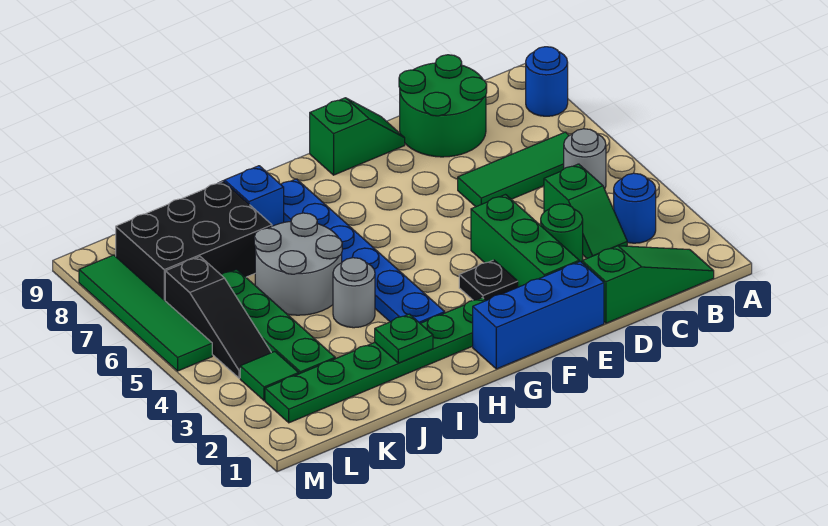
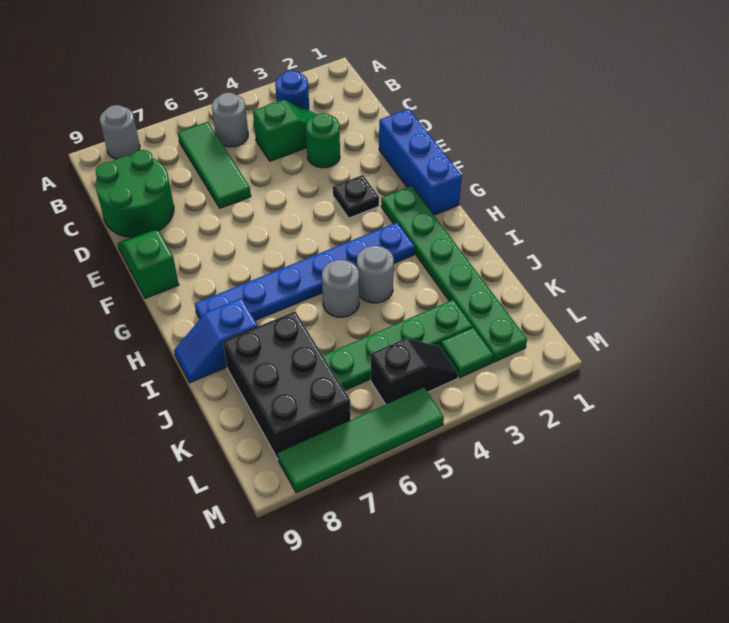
blue round brick A8 level 1 -> grey round brick A8 level 1
green slope B1:D1 level 1 top D -> none
green brick E2:E4 level 1 -> none
green plate I2 level 2 -> none
grey round brick I5:J6 level 1 -> grey round brick I5 level 1
black slope L4:L6 level 1 top 6 -> black slope L4:L5 level 1 top 5

